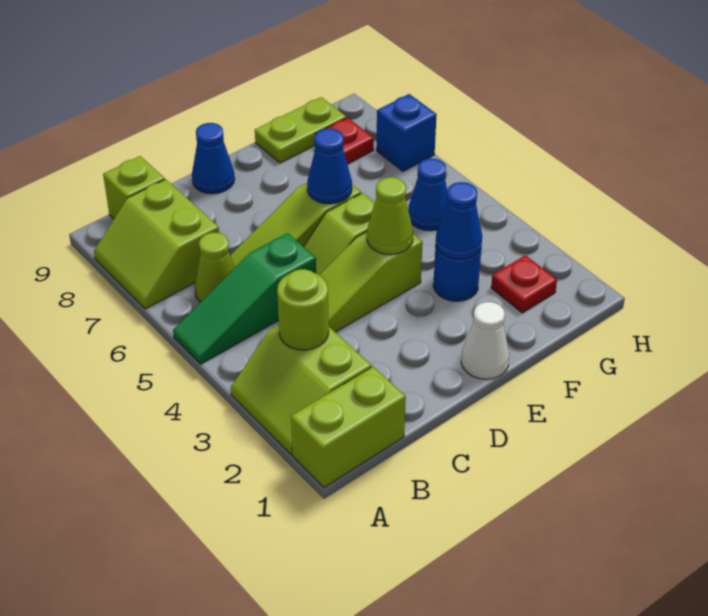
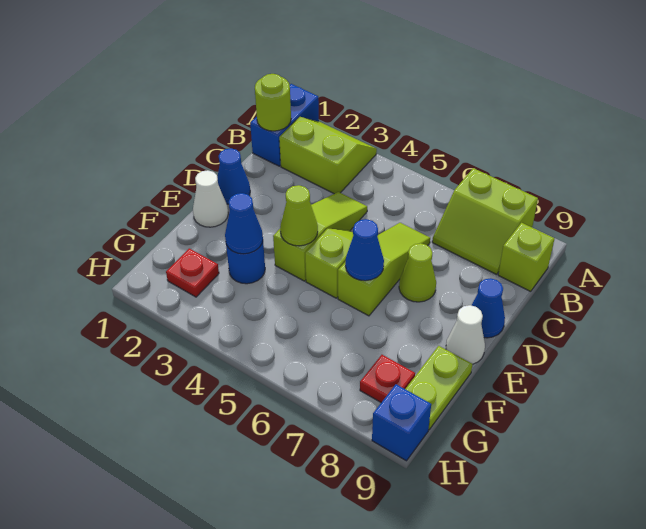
lime brick A1:B1 level 1 -> blue brick A1:B1 level 1
green slope A5:C5 level 1 top C -> none
lime slope A7:B8 level 1 top B -> lime slope A7:B8 level 1 top A
lime round brick B3 level 2 -> lime round brick B1 level 2
lime cone B6 level 1 -> lime cone D7 level 1
none -> white cone E9 level 1
blue cone G5 level 1 -> blue cone D1 level 1
blue brick H7 level 1 -> blue brick H9 level 1

